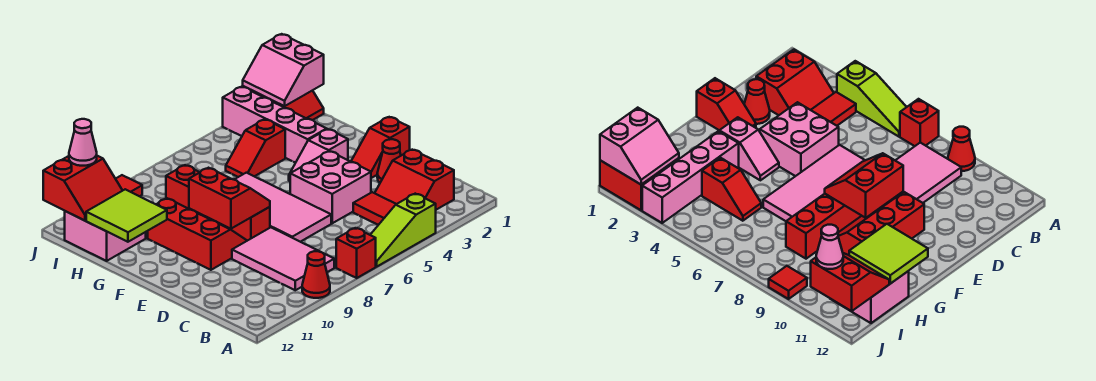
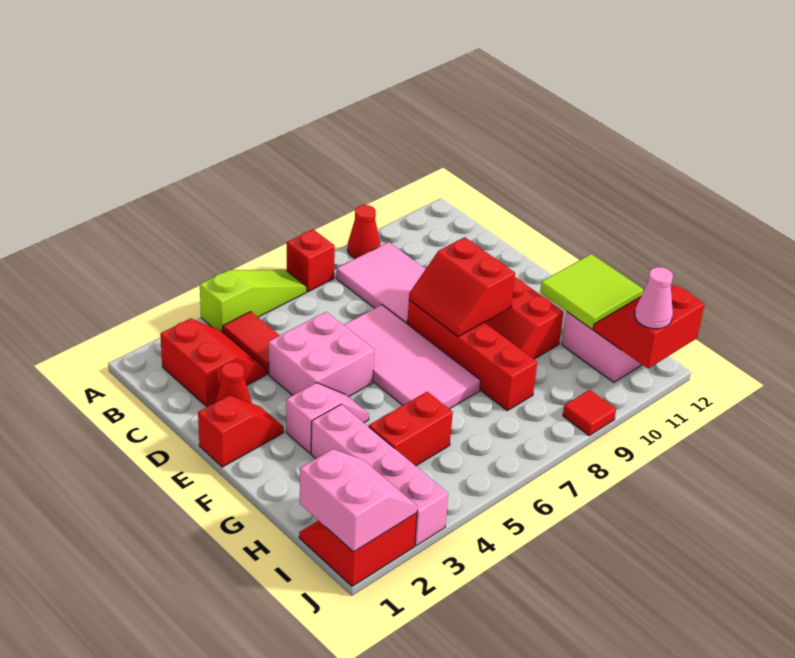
red slope H4:H5 level 1 top 4 -> red brick H4:H5 level 1

